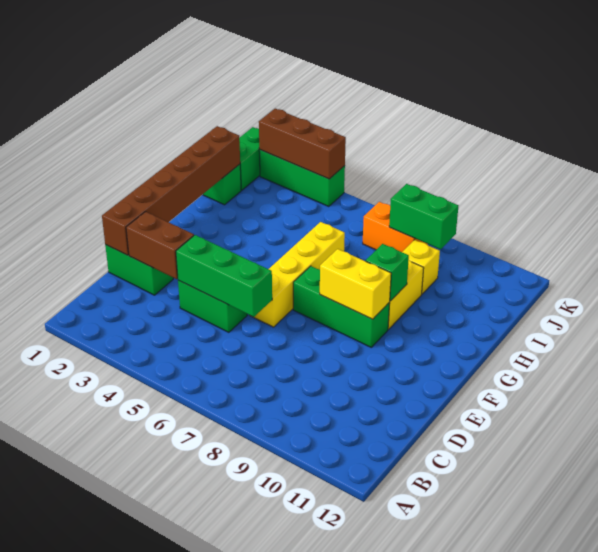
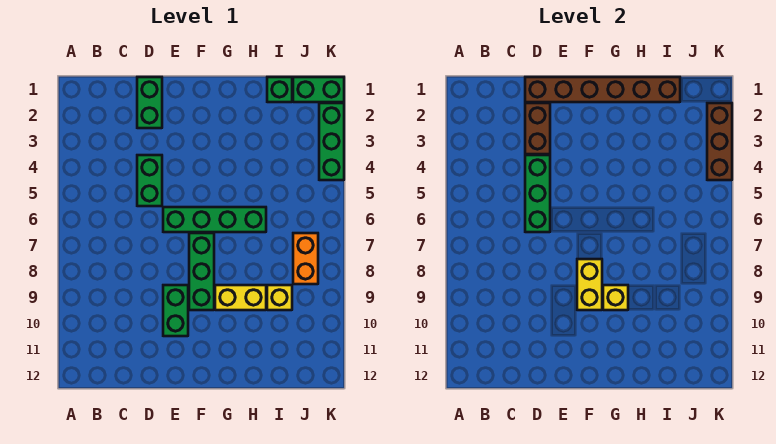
yellow brick E6:H6 level 1 -> green brick E6:H6 level 1
green brick G9 level 2 -> yellow brick G9 level 2
green brick J8:J9 level 2 -> green brick E9:E10 level 1

